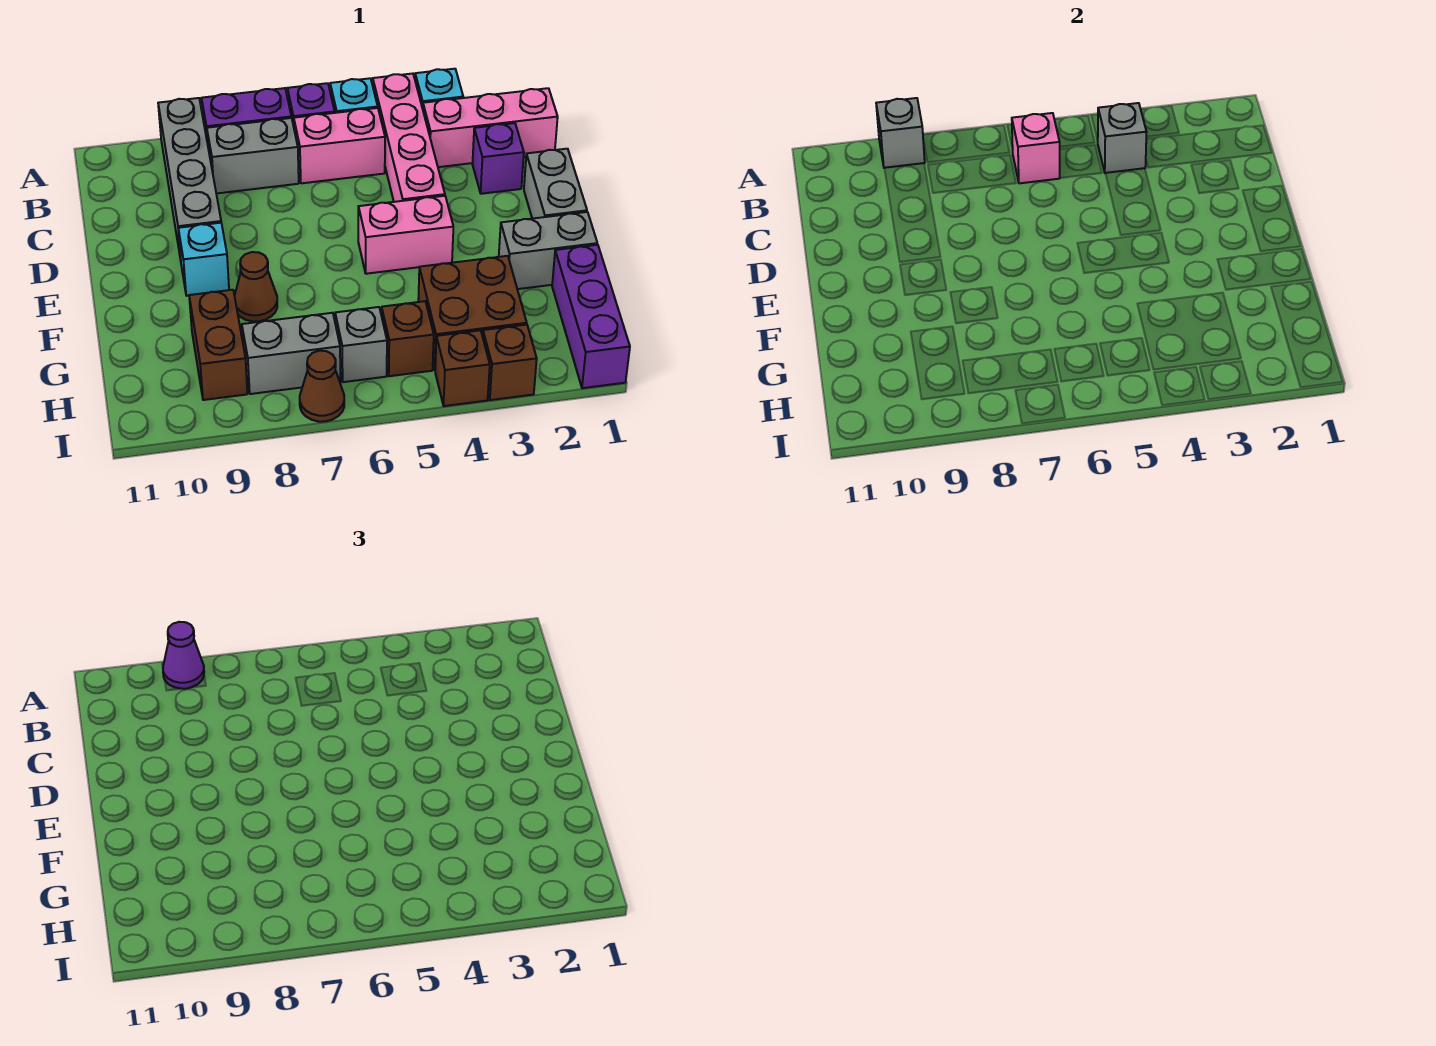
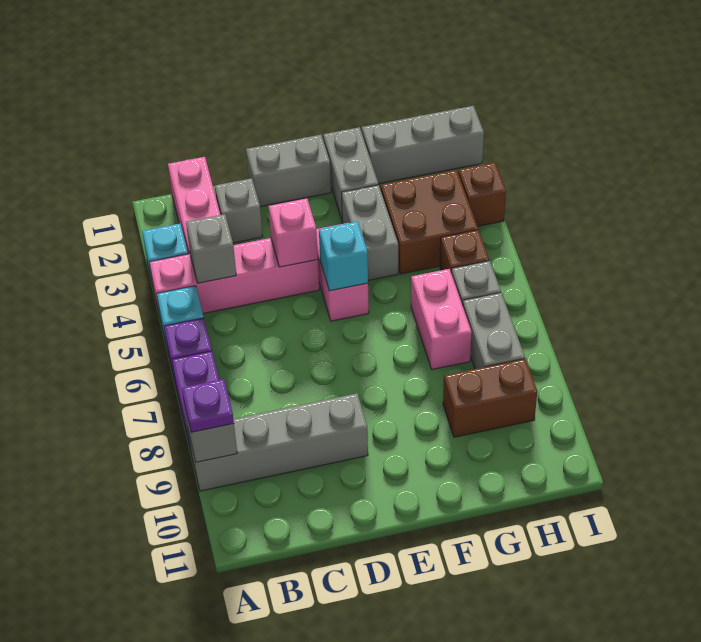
purple cone A9 level 3 -> purple plate A9 level 3
pink brick B5:B6 level 1 -> pink brick G6:G7 level 1
pink brick B6 level 2 -> pink brick D4 level 2
grey brick B7:B8 level 1 -> grey brick F3:F4 level 1
purple brick C2 level 1 -> grey brick C2 level 1
cyan brick E9 level 1 -> cyan brick E5 level 2
brown cone F8 level 1 -> none
purple brick G1:I1 level 1 -> grey brick G1:I1 level 1
brown brick I4 level 1 -> none
brown cone I7 level 1 -> none

